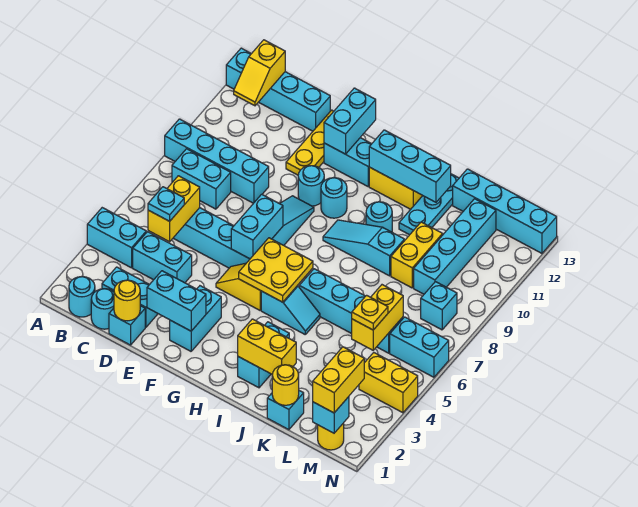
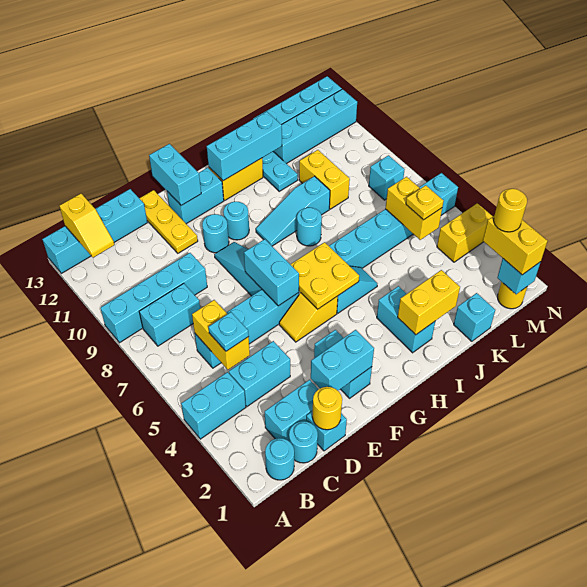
cyan round brick I10 level 1 -> cyan round brick I8 level 1
yellow round brick K1 level 2 -> yellow round brick M2 level 4
cyan brick L9:L12 level 1 -> cyan brick K12:N12 level 1

